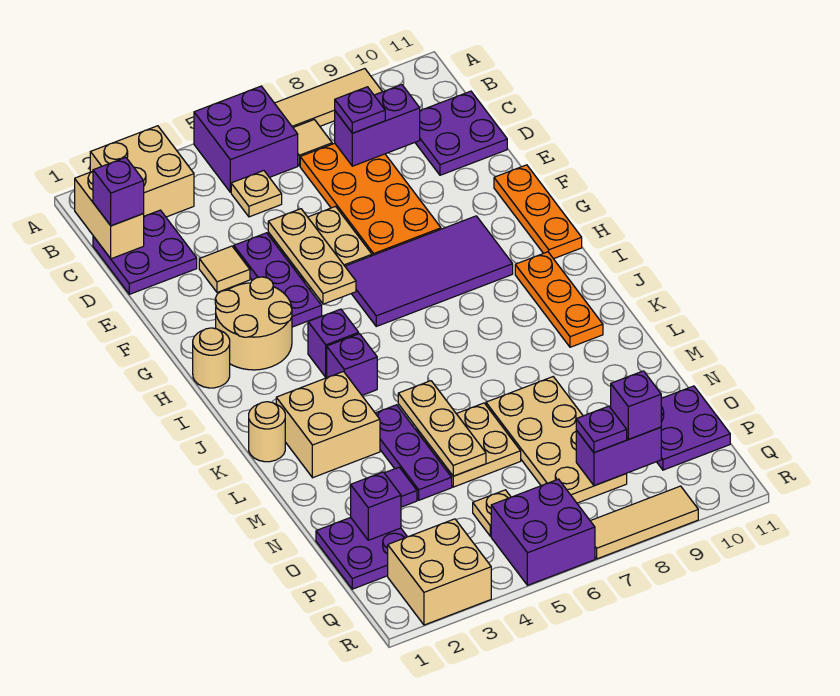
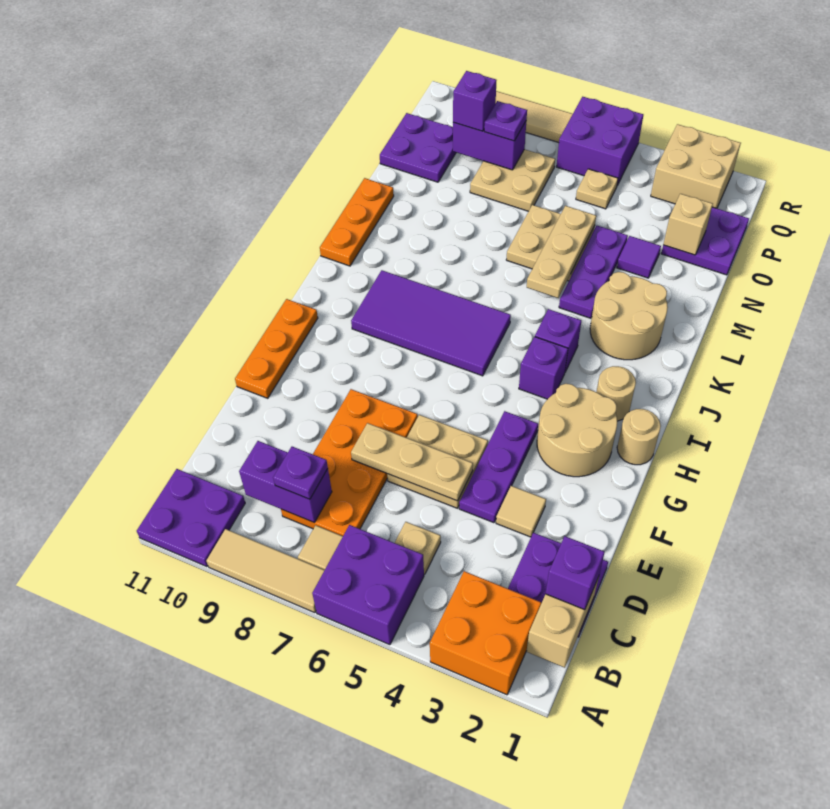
tan brick A2:B3 level 1 -> orange brick A2:B3 level 1
purple plate C10:D11 level 1 -> purple plate A10:B11 level 1
tan plate E5:G5 level 2 -> tan plate E5:E7 level 2
purple tile G6:H9 level 1 -> purple tile I6:J9 level 1
orange plate I10:K10 level 1 -> orange plate K11:M11 level 1
tan round brick K1 level 1 -> tan round brick I2 level 1
tan brick K2:L3 level 1 -> tan round brick K2:L3 level 1
tan plate M7:P8 level 1 -> tan plate O7:P8 level 1
purple brick O2 level 2 -> tan brick O2 level 2

